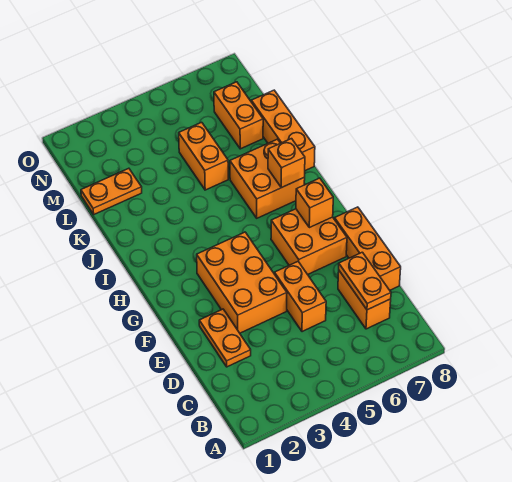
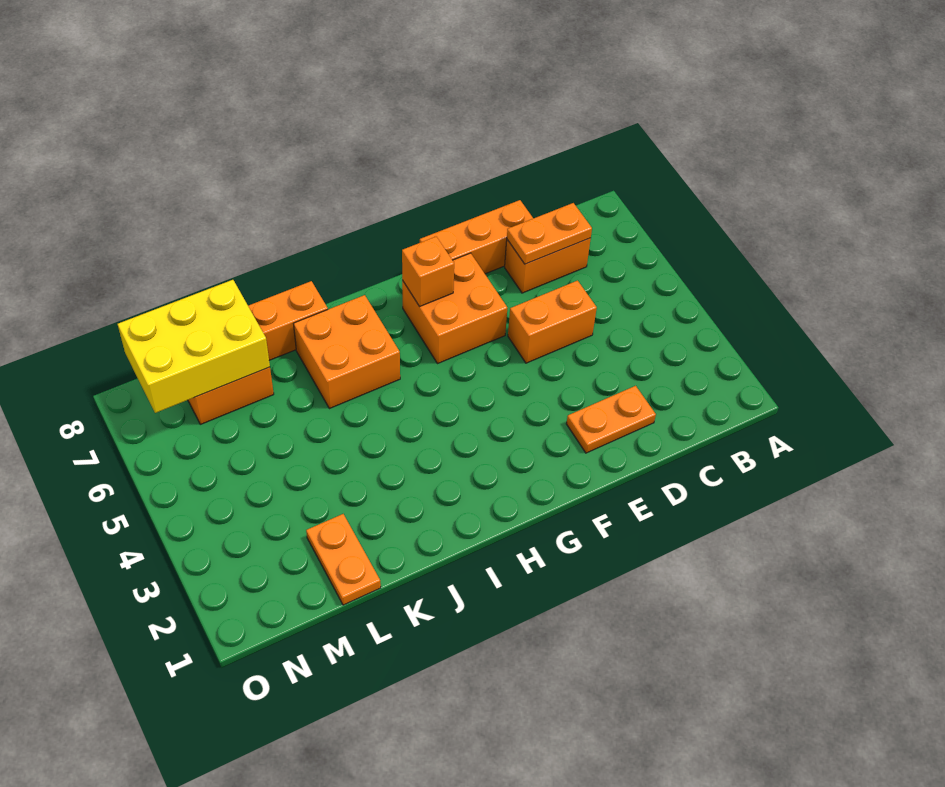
orange brick E3:G4 level 1 -> none
orange brick I7 level 2 -> none
orange brick K5:L5 level 1 -> none
none -> yellow brick L7:N8 level 2

